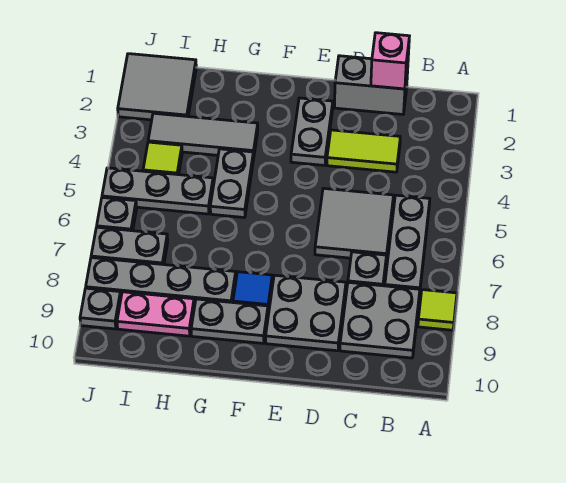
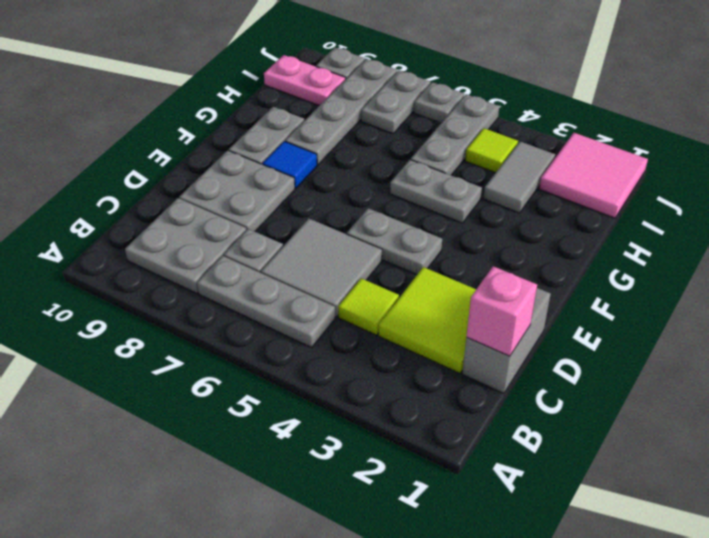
lime tile A8 level 1 -> lime tile C4 level 1
lime tile C3:D3 level 1 -> lime tile C2:D3 level 1
grey plate E2:E3 level 1 -> grey plate E4:E5 level 1
grey tile G3:I3 level 1 -> grey tile H3:I3 level 1
pink plate H9:I9 level 1 -> pink plate I9:I10 level 1
grey tile I1:J2 level 1 -> pink tile I1:J2 level 1

